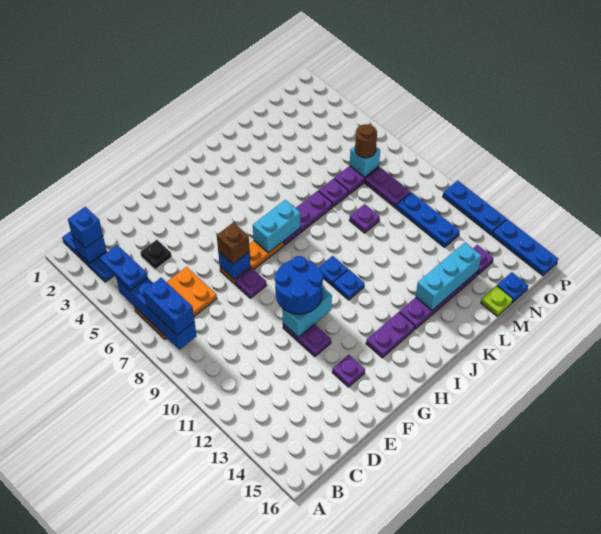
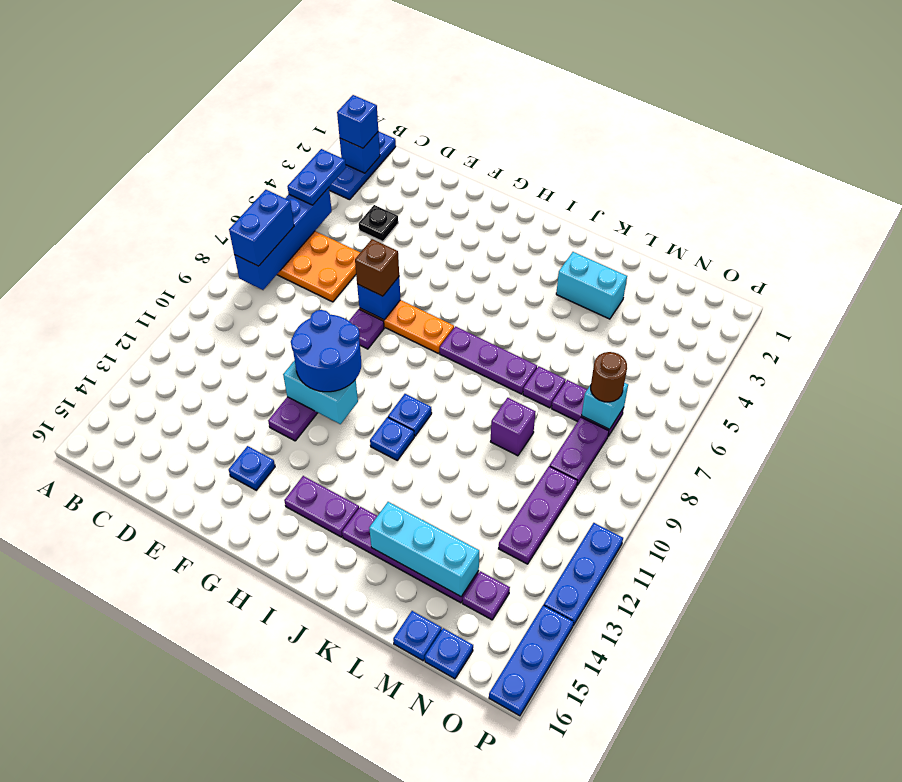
purple plate F14 level 1 -> blue plate F14 level 1
cyan brick H7:I7 level 2 -> cyan brick K3:L3 level 1
purple plate L9 level 1 -> purple brick L9 level 1
lime plate M16 level 1 -> blue plate M16 level 1
blue plate N10:N12 level 1 -> purple plate N10:N12 level 1

